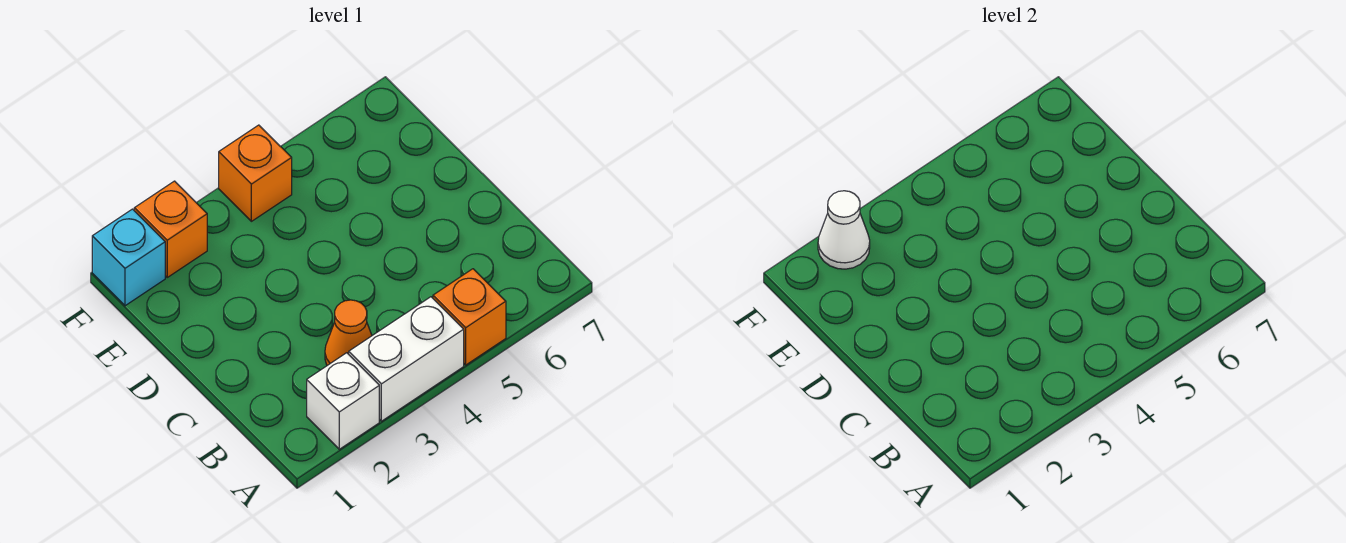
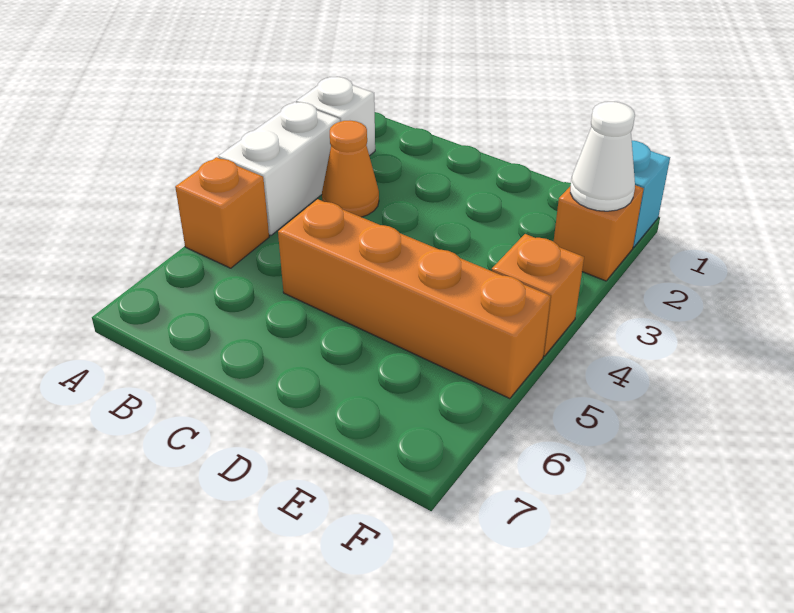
none -> orange brick C5:F5 level 1

